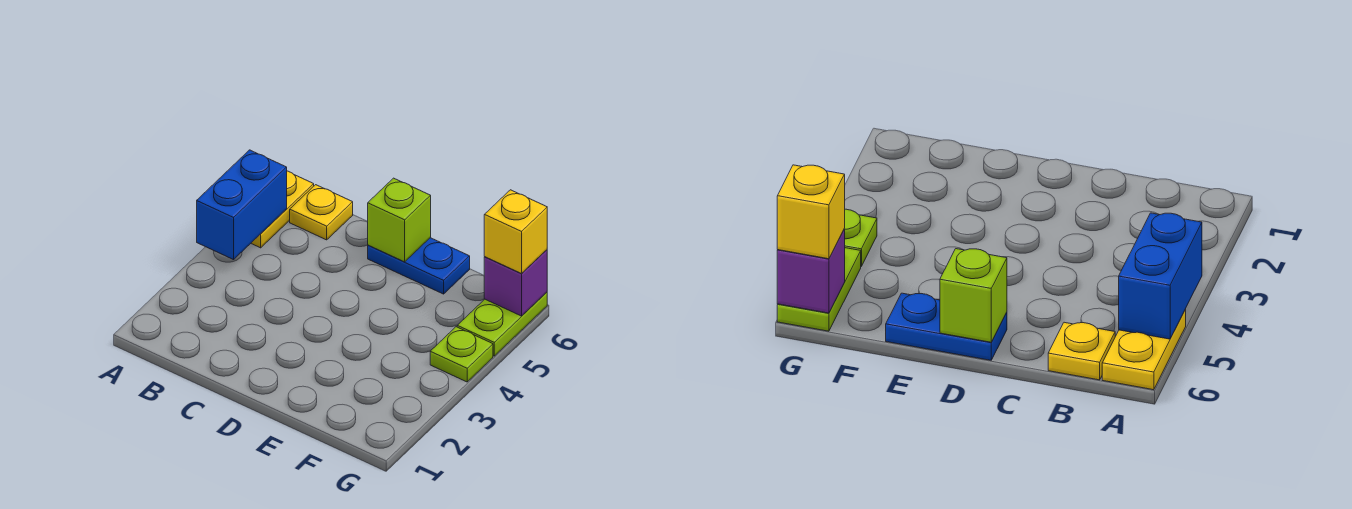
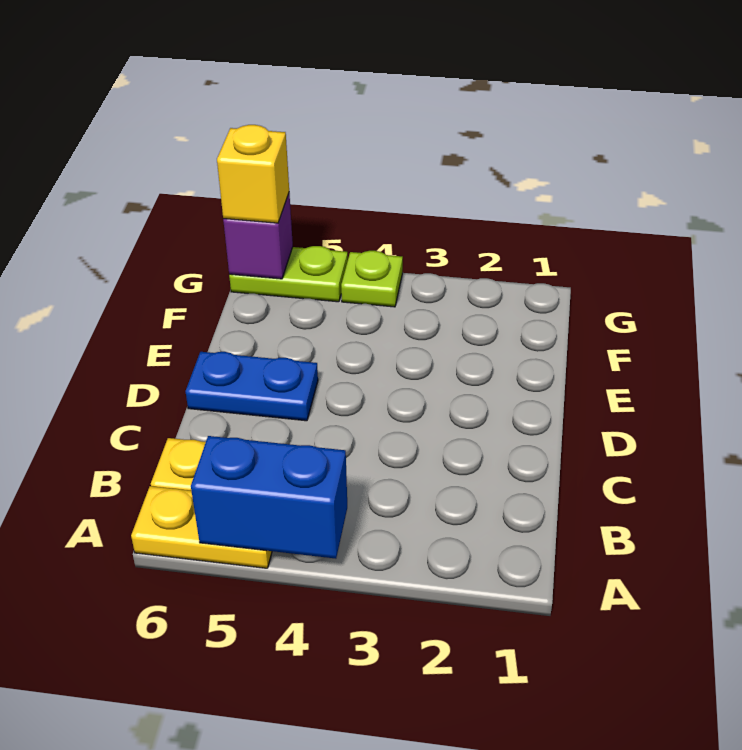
blue plate D6:E6 level 1 -> blue plate D5:D6 level 1
lime brick D6 level 2 -> none

